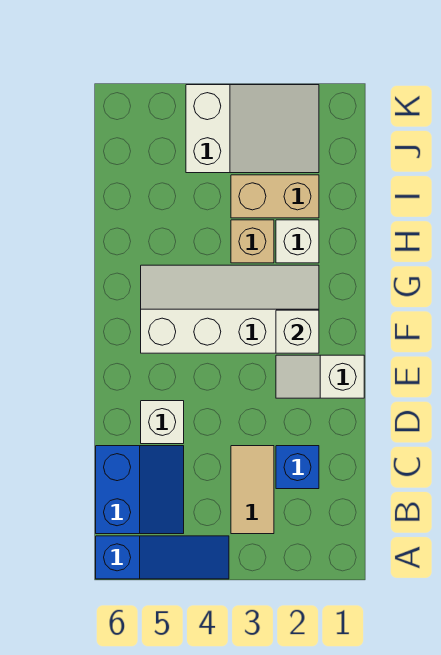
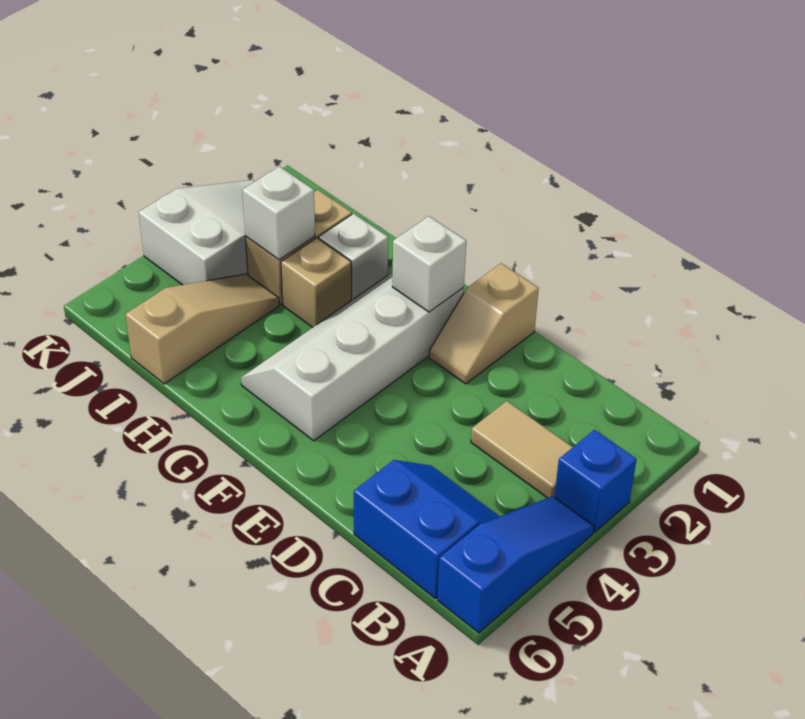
blue brick C2 level 1 -> blue brick A3 level 1
white brick D5 level 1 -> white brick I3 level 2
white slope E1:E2 level 1 top 1 -> tan slope E1:E2 level 1 top 1
none -> tan slope I4:I6 level 1 top 6

